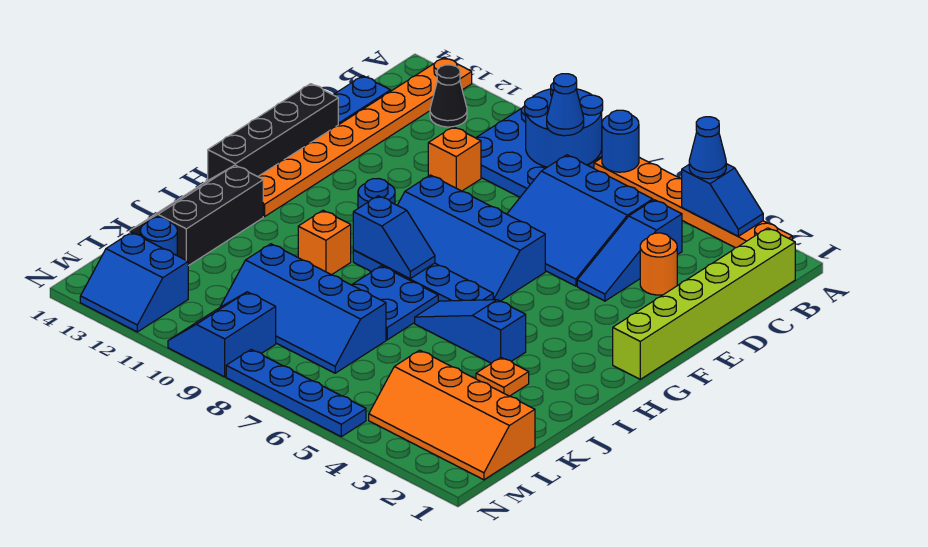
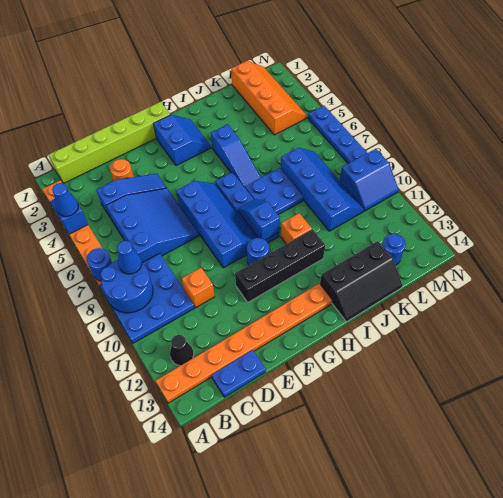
black brick E14:H14 level 1 -> black brick F11:I11 level 1
orange plate J3 level 1 -> none
blue slope M12:N13 level 1 top M -> blue slope G2:H3 level 1 top G

